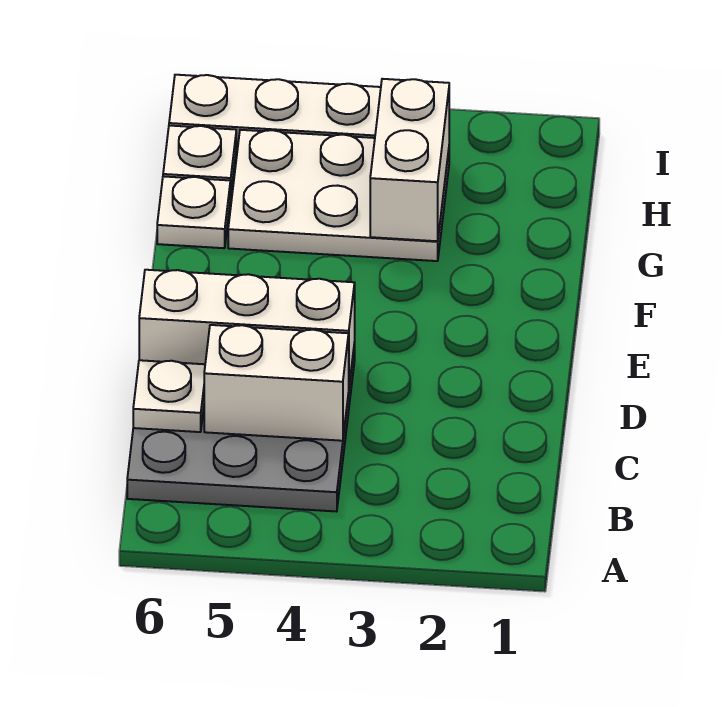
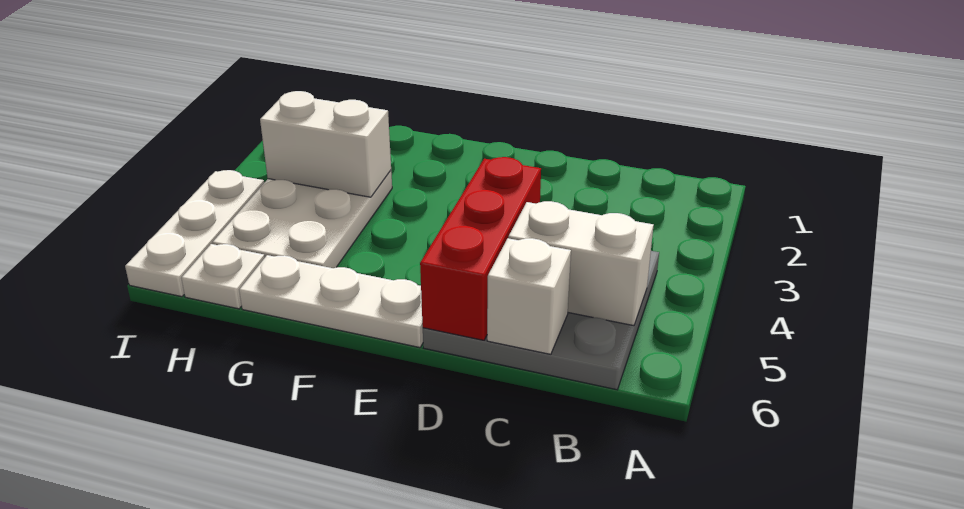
white brick C4:C5 level 2 -> white brick B5:C5 level 2
white plate C6 level 2 -> white brick C6 level 2
white brick D4:D6 level 2 -> red brick D4:D6 level 2
white plate G6 level 1 -> white plate E6:G6 level 1

